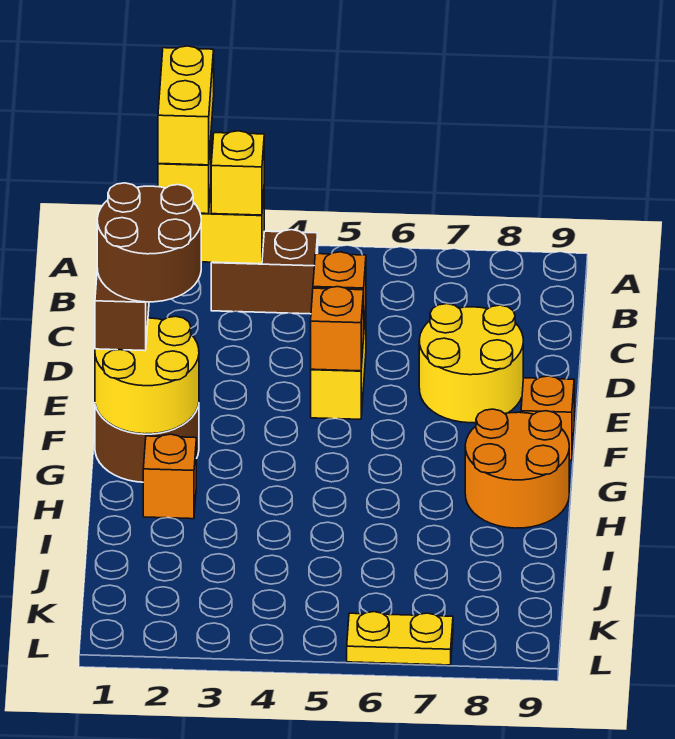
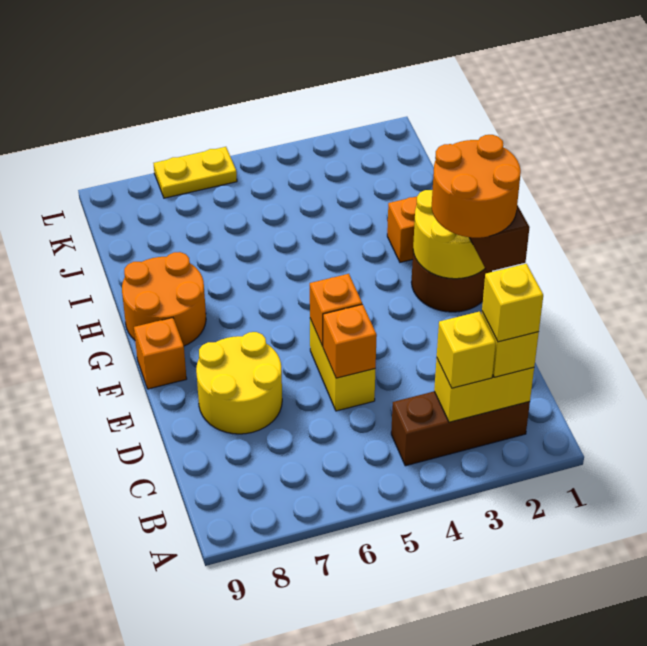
yellow brick A2:B2 level 4 -> yellow brick B2 level 4
brown brick B3:B4 level 1 -> brown brick B2:B4 level 1
brown round brick E1:F2 level 4 -> orange round brick E1:F2 level 4

